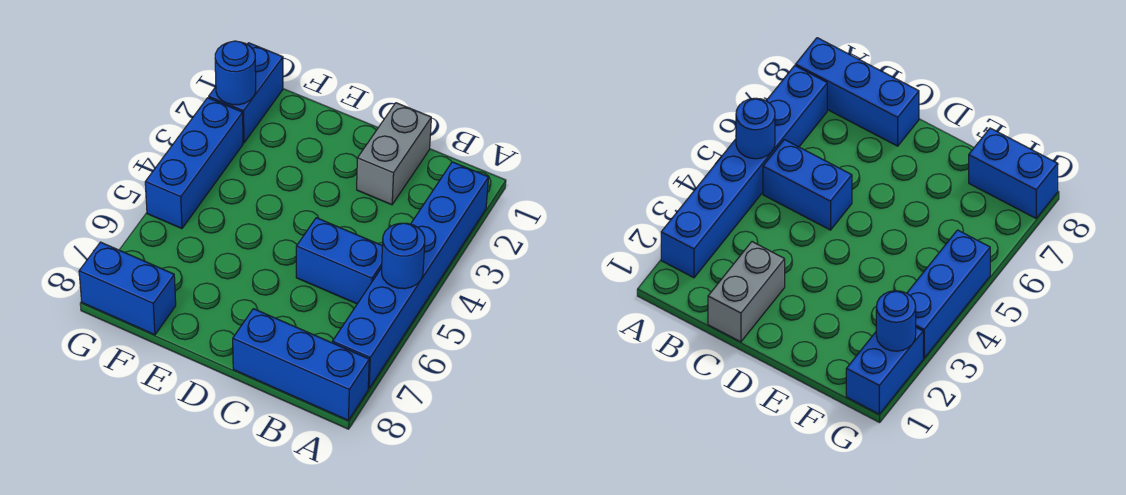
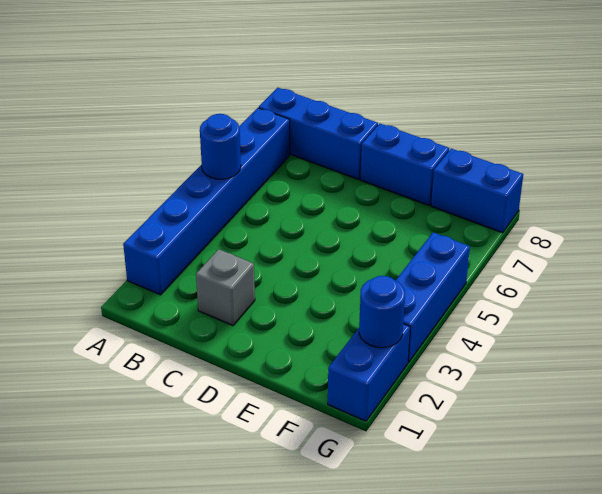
blue brick B5:C5 level 1 -> blue brick D8:E8 level 1
grey brick C1:C2 level 1 -> grey brick C2 level 1

